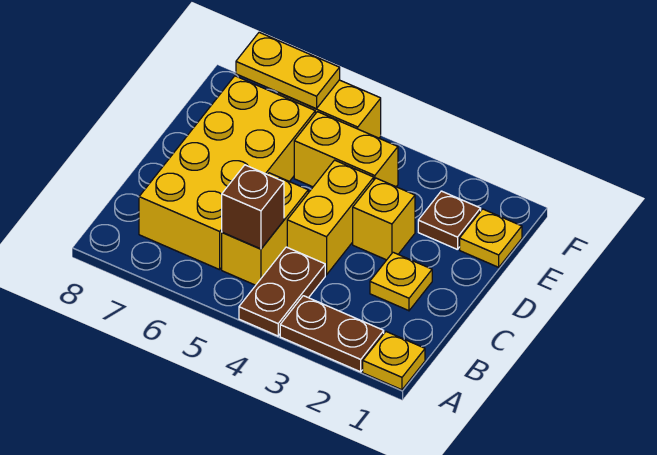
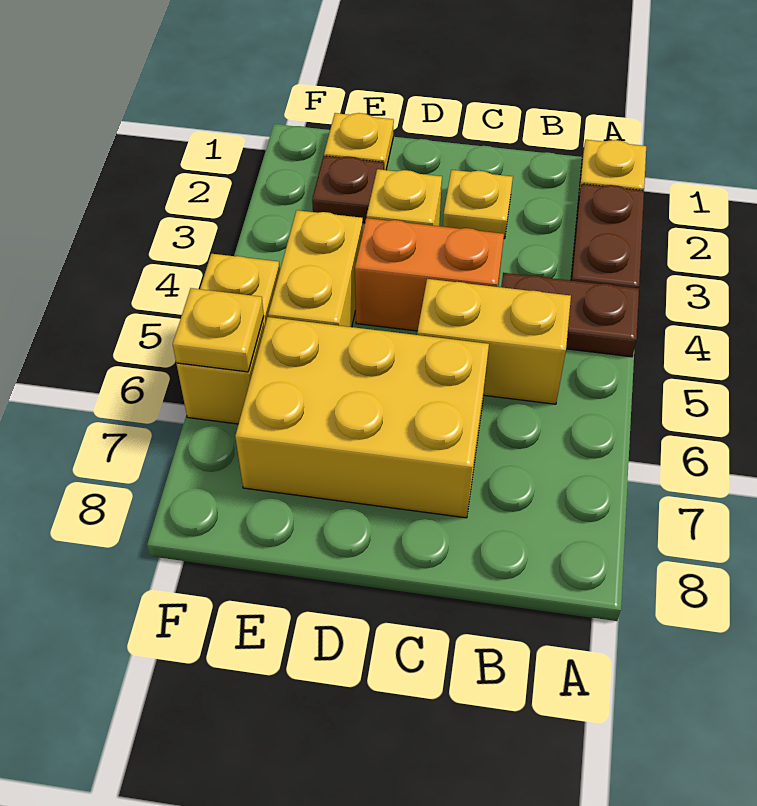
brown brick B5 level 2 -> none
yellow brick B6:E7 level 1 -> yellow brick C6:E7 level 1
yellow brick C4:D4 level 1 -> orange brick C4:D4 level 1
yellow plate F6:F7 level 2 -> yellow plate F6 level 2

